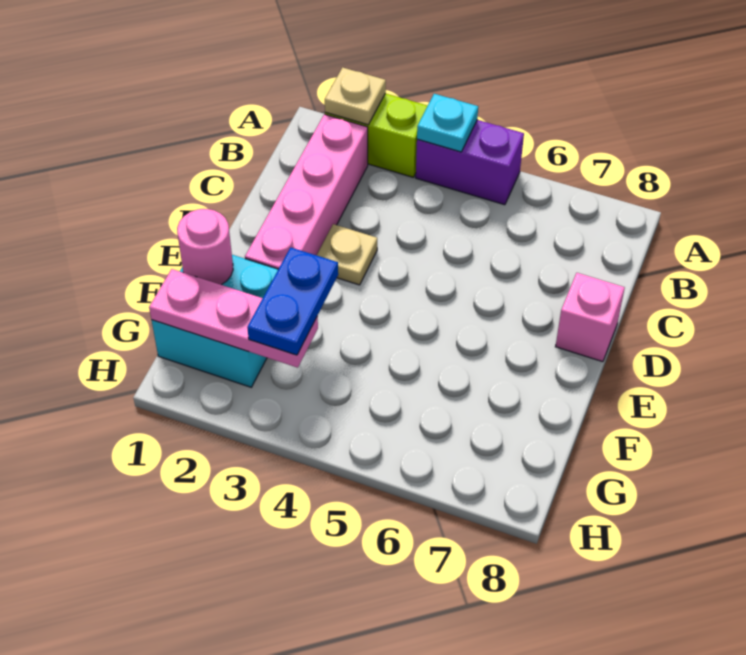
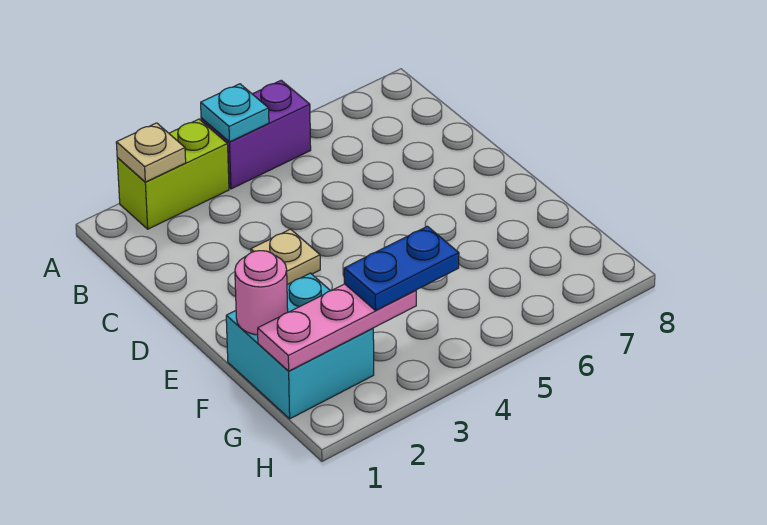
pink brick B2:E2 level 1 -> none
pink brick D8 level 1 -> none
blue plate F3:G3 level 3 -> blue plate G3:G4 level 3

